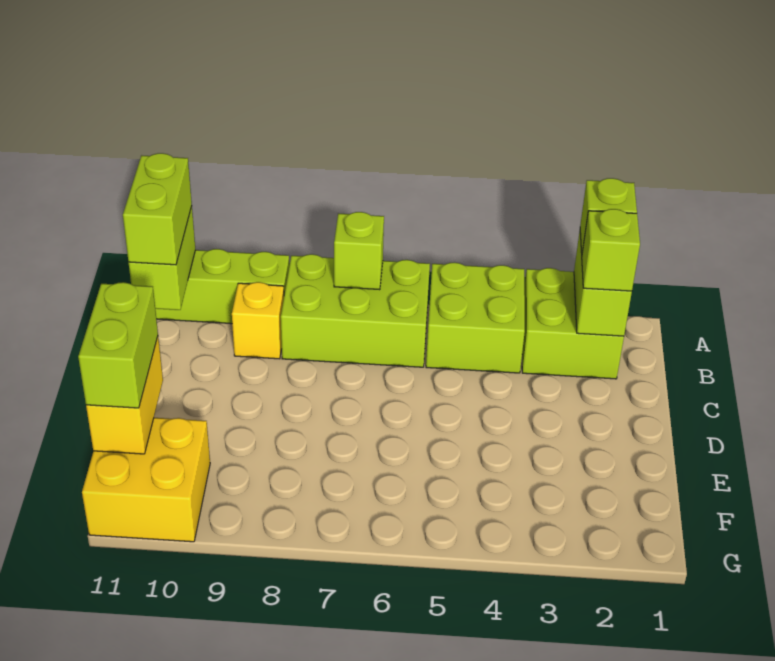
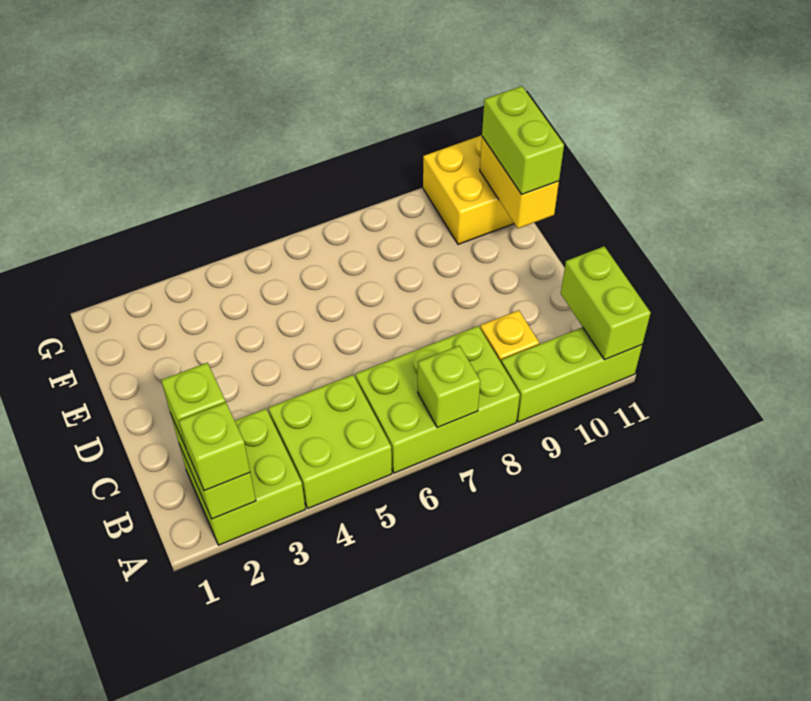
lime brick A11:B11 level 3 -> none

